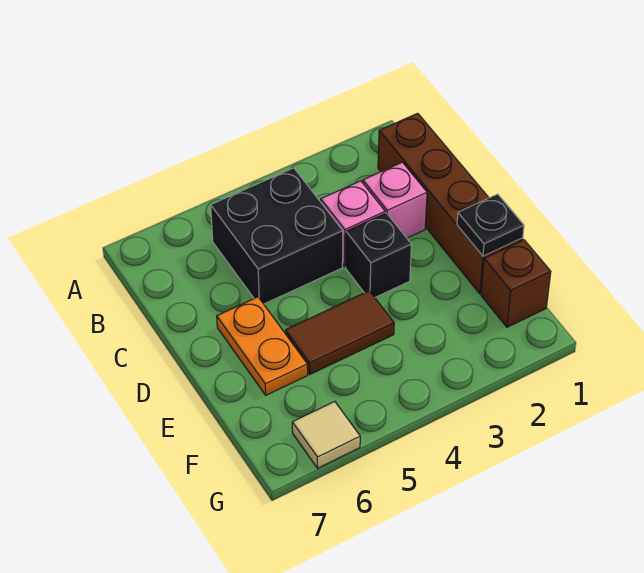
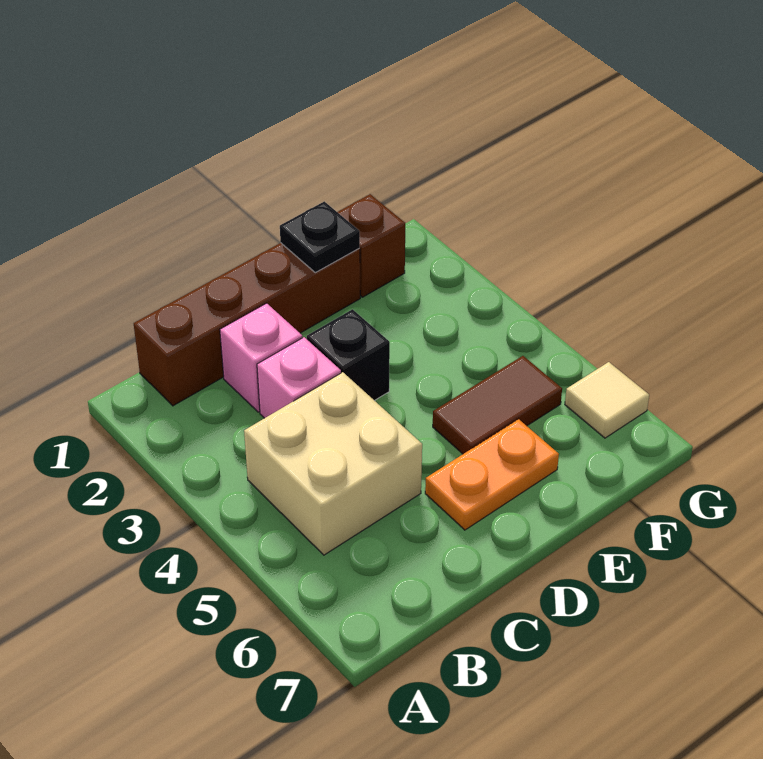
black brick B4:C5 level 1 -> tan brick B4:C5 level 1
brown tile E4:E5 level 1 -> brown tile E5:F5 level 1

